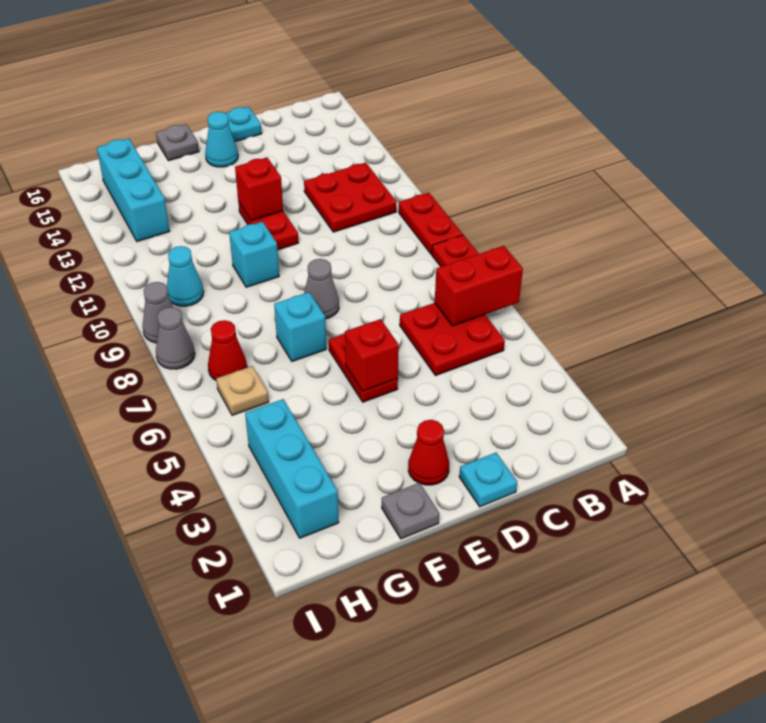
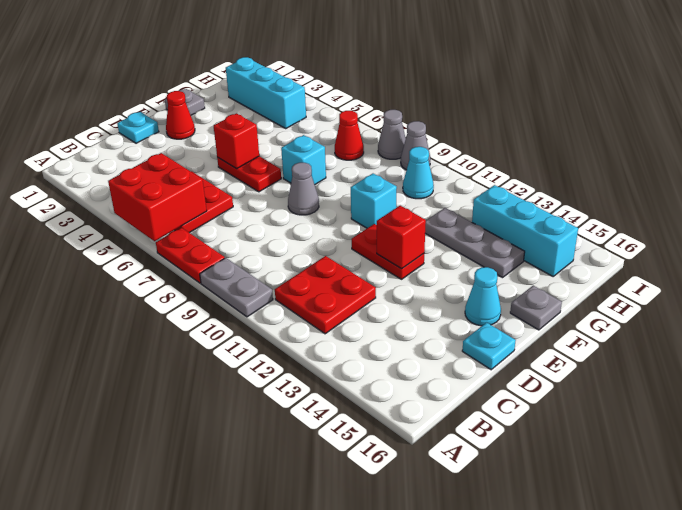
red brick A6:B6 level 2 -> red brick A5:B6 level 2
red plate A9:A10 level 1 -> grey plate A9:A10 level 1
none -> grey plate G12:G14 level 1
tan plate H6 level 1 -> none

